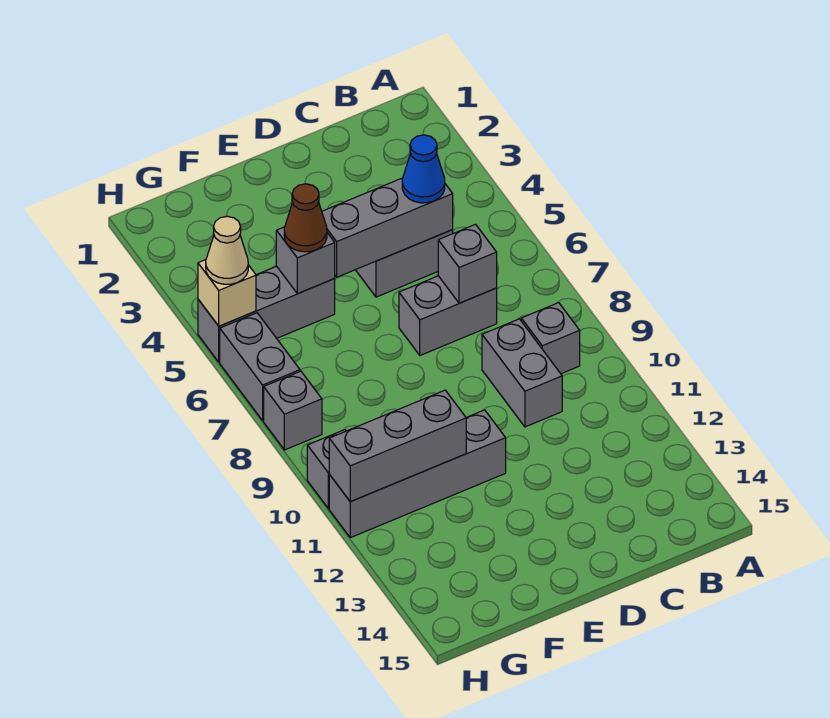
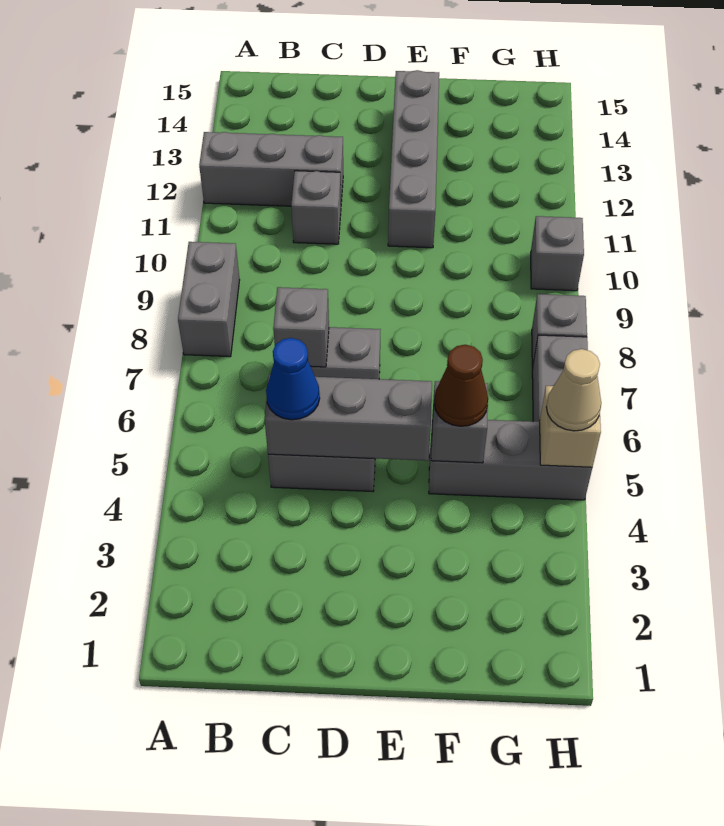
grey brick B9 level 1 -> grey brick C11 level 1
grey brick C9:C10 level 1 -> grey brick A8:A9 level 1
grey brick E11:H11 level 1 -> grey brick E11:E14 level 1
grey brick F11:H11 level 2 -> grey brick A12:C12 level 1

